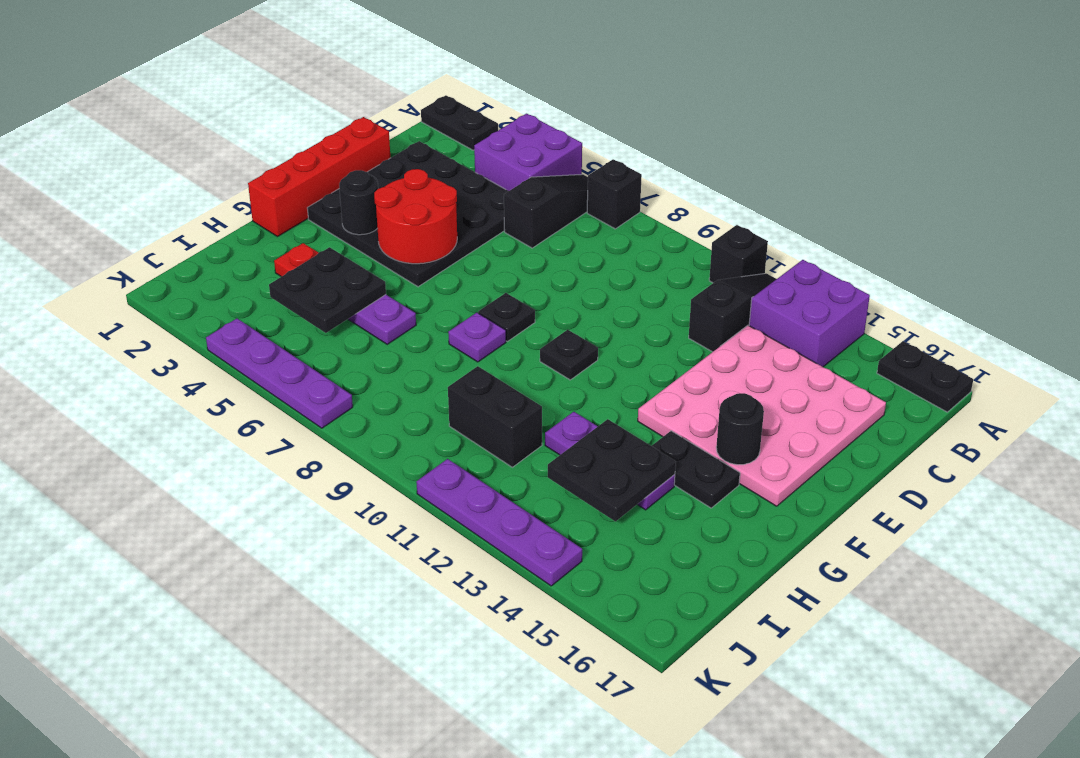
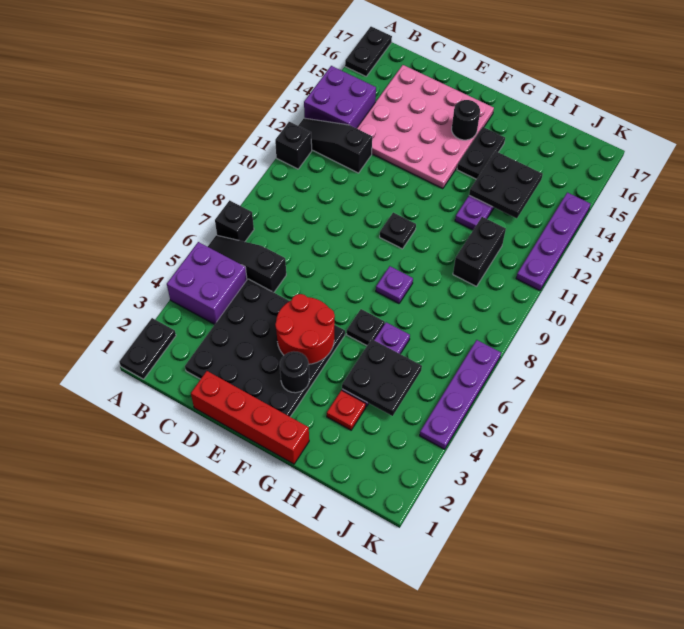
black plate F8 level 1 -> black plate G6 level 1

